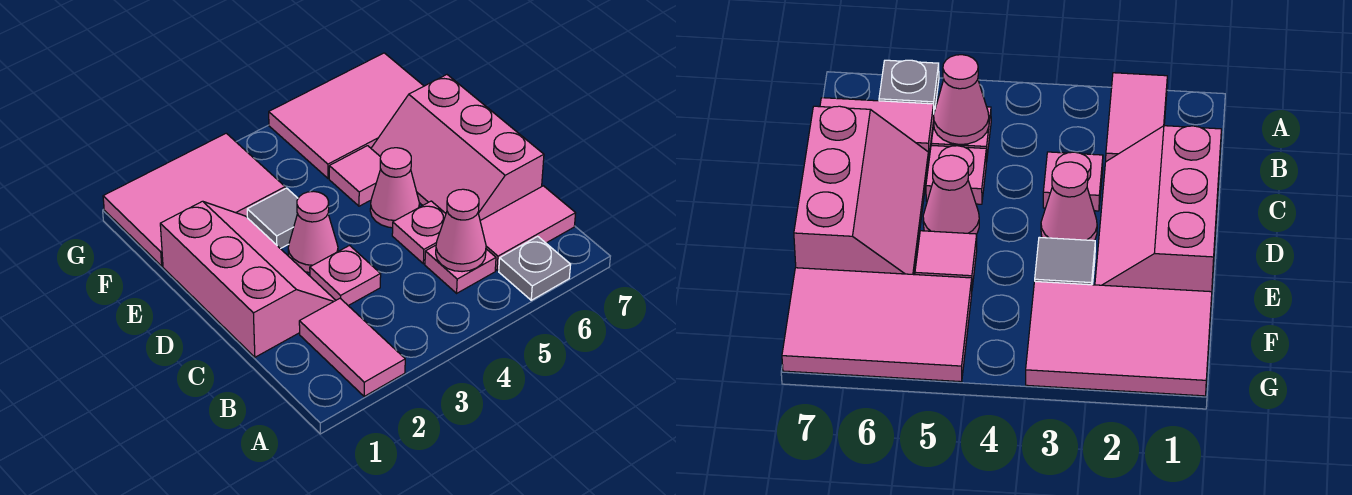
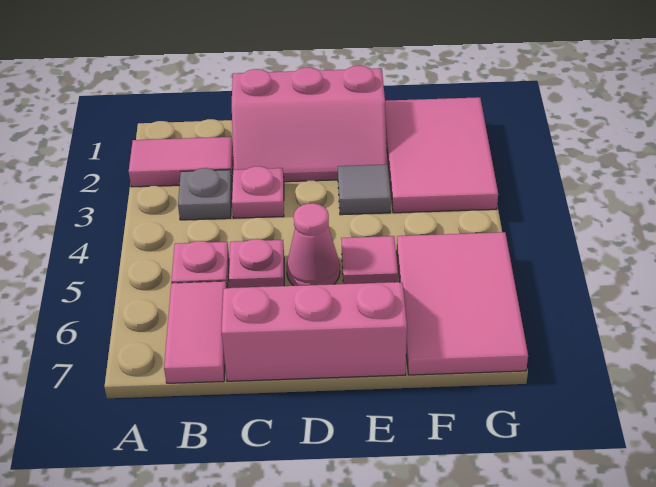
grey plate A6 level 1 -> grey plate B3 level 1
pink cone B5 level 2 -> none
pink cone D3 level 1 -> none

